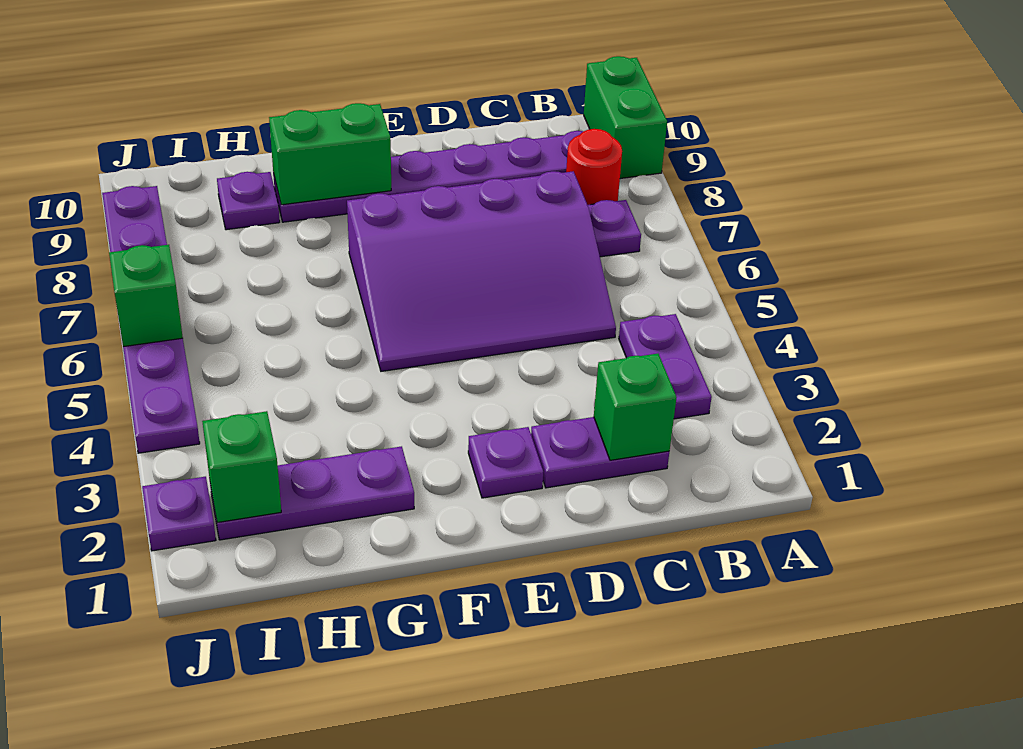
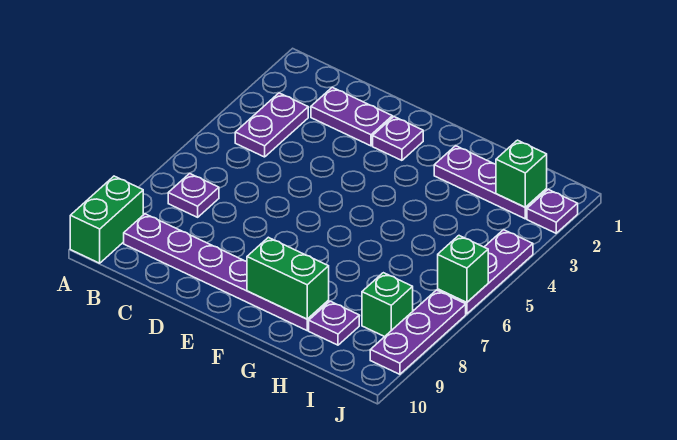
red round brick B8 level 1 -> none
green brick C2 level 2 -> green brick I8 level 1
purple slope C5:F7 level 1 top 7 -> none

